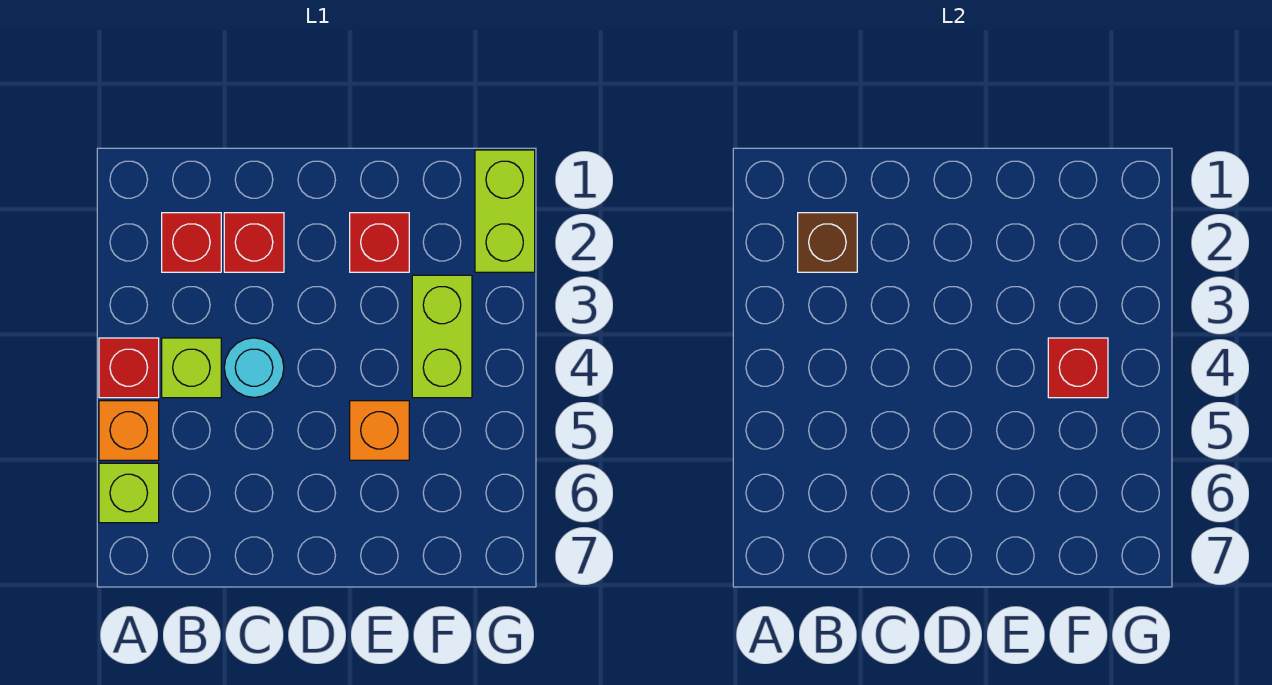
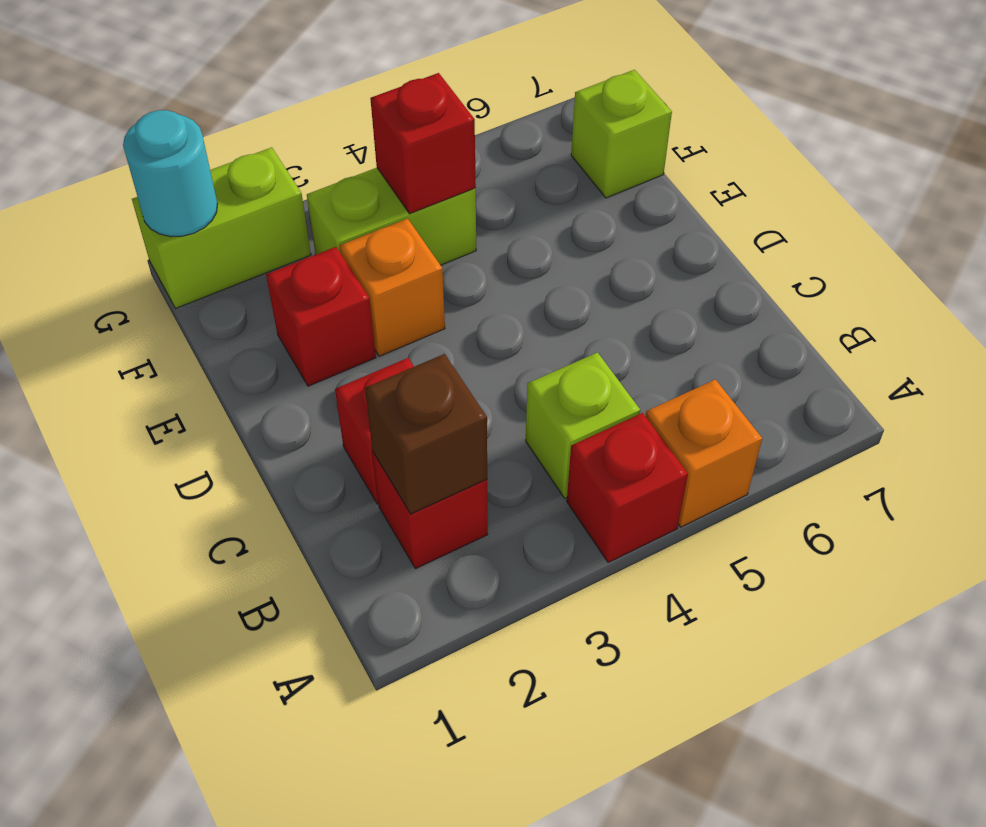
lime brick A6 level 1 -> lime brick F7 level 1
cyan round brick C4 level 1 -> cyan round brick G1 level 2
orange brick E5 level 1 -> orange brick E3 level 1

